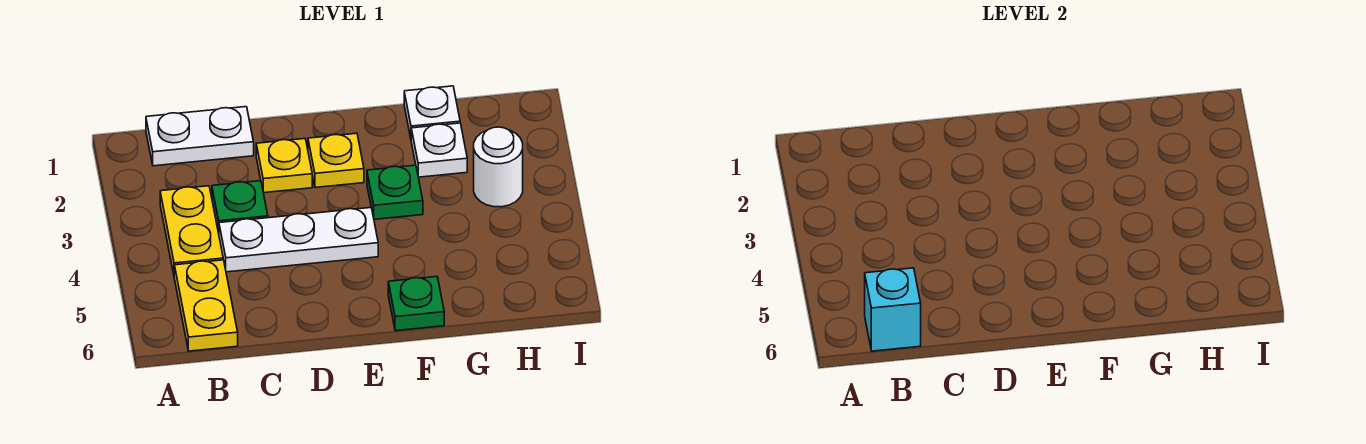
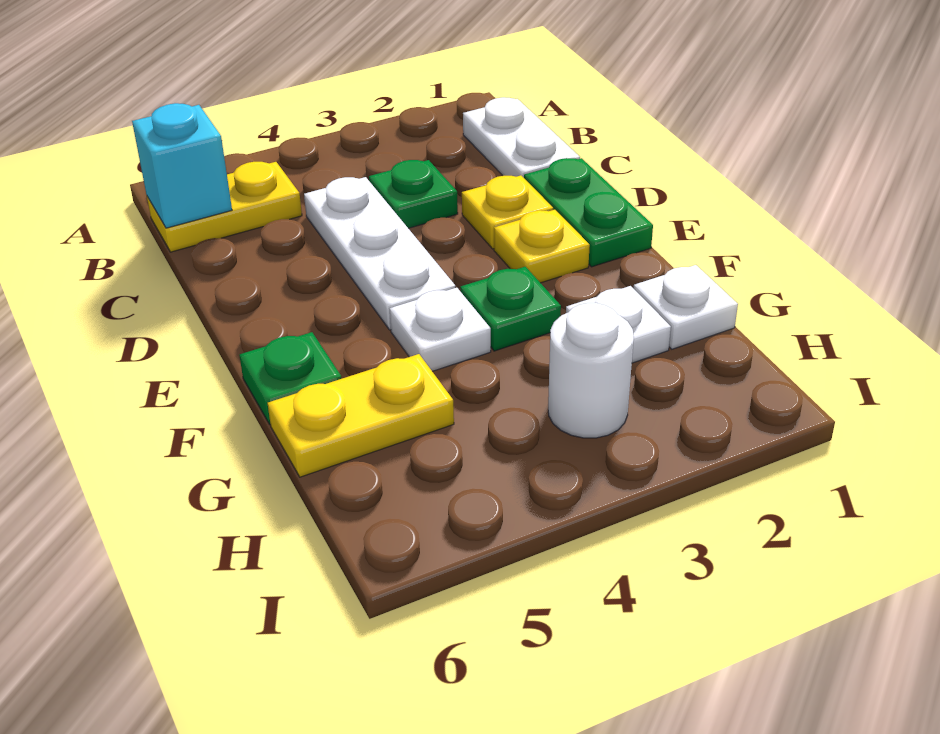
yellow plate B3:B4 level 1 -> yellow plate G5:G6 level 1
none -> green plate D1:E1 level 1
none -> white plate F4 level 1

